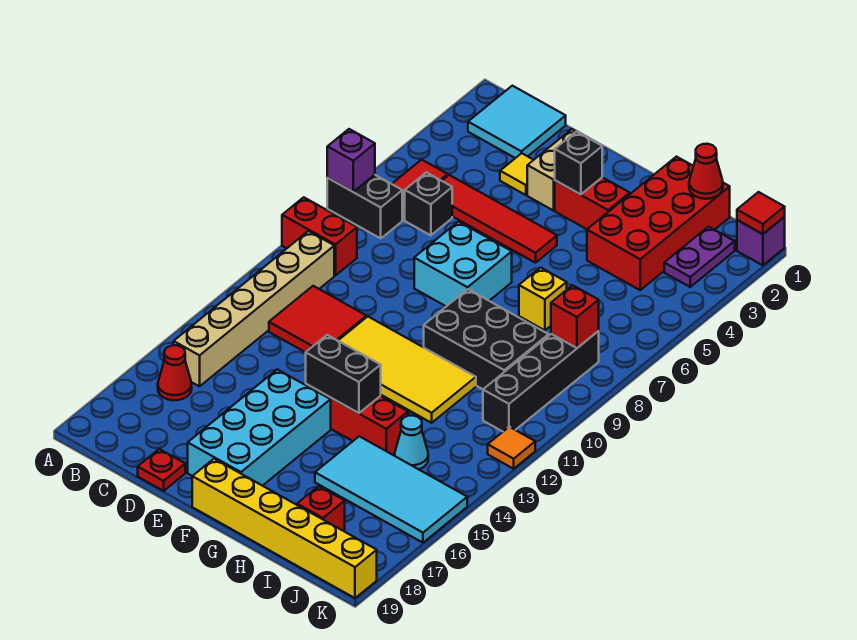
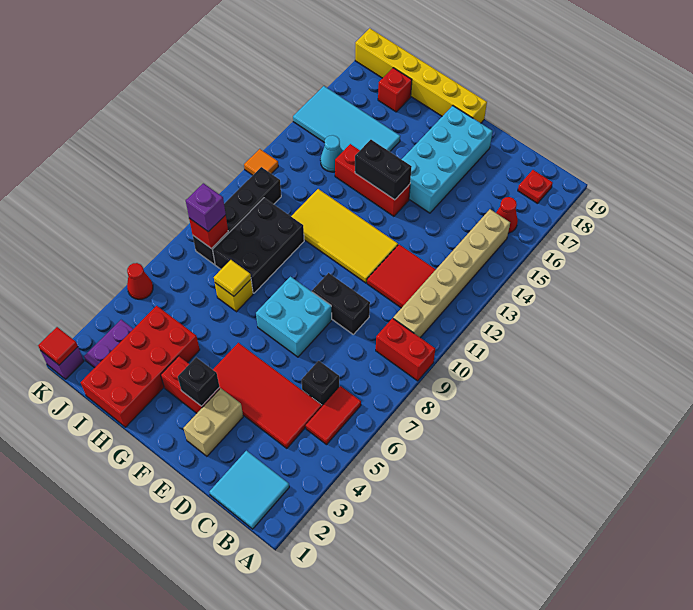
black brick A7:B7 level 1 -> black brick D9:E9 level 1
purple brick A7 level 2 -> purple brick J8 level 3
red tile C5:F5 level 1 -> red tile C4:F5 level 1
yellow tile D3 level 1 -> yellow tile H7 level 2
red plate D19 level 1 -> red plate B18 level 1
black brick G9:I10 level 1 -> black brick H8:I10 level 1
red cone I1 level 2 -> red cone K5 level 1

